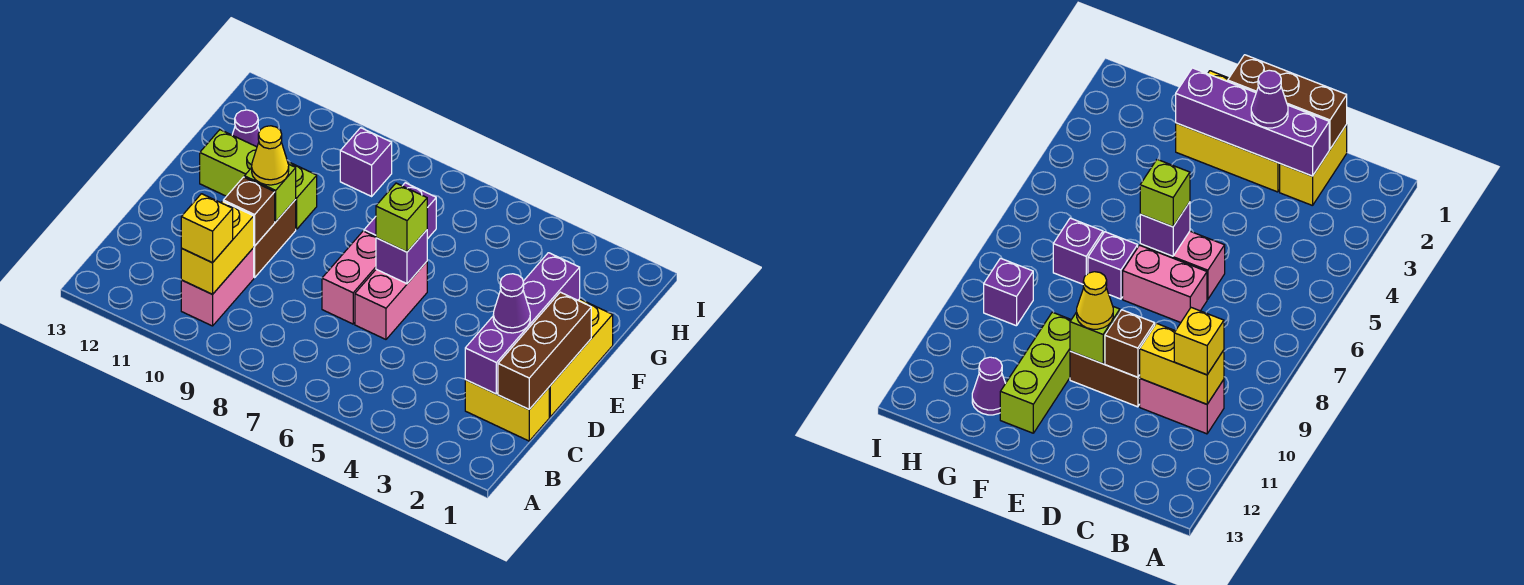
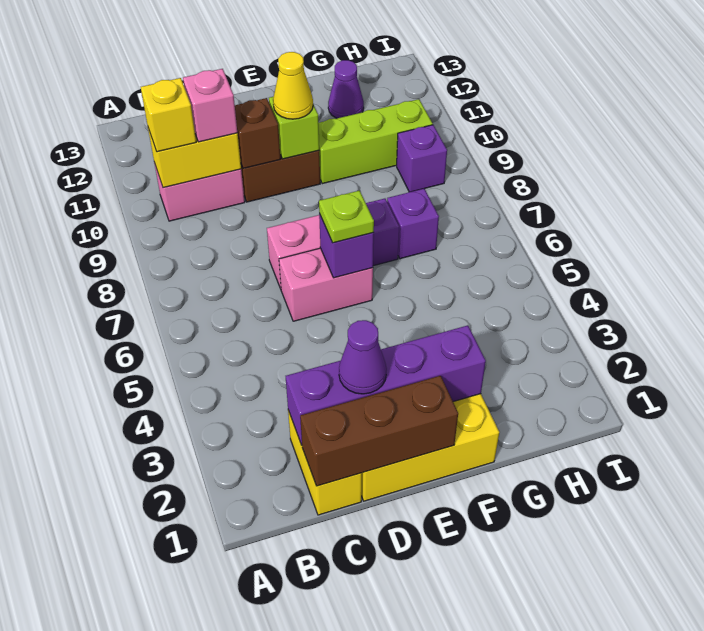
none -> pink brick C10 level 3
lime brick E6 level 3 -> lime plate E6 level 3
lime brick F10:F12 level 1 -> lime brick F10:H10 level 1

